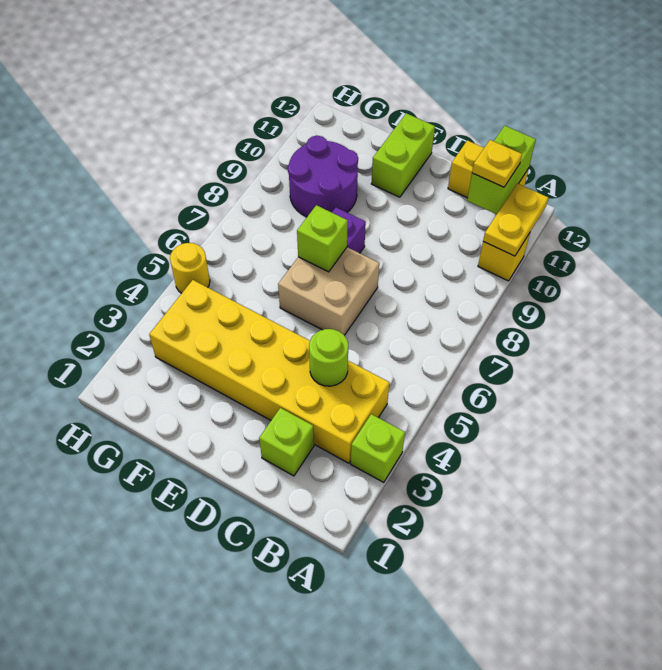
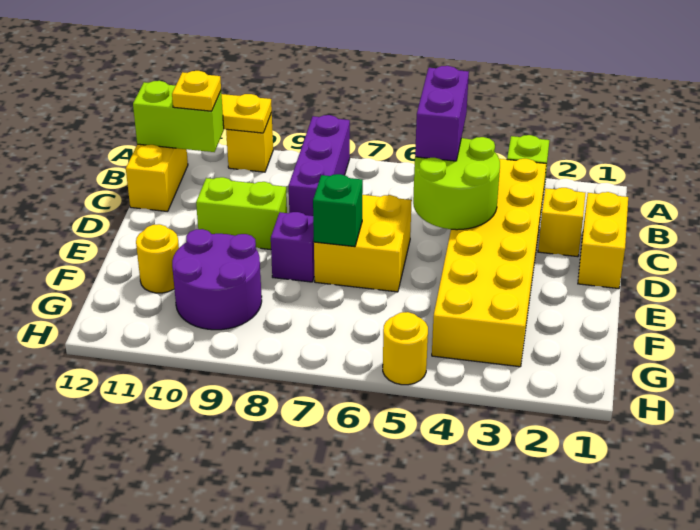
none -> purple brick A8:C8 level 1
none -> purple brick B5:C5 level 3
none -> yellow brick C1:D1 level 1
lime brick C2 level 1 -> yellow brick C2 level 1
lime round brick C4 level 2 -> lime round brick C4:D5 level 2
tan brick D6:E7 level 1 -> yellow brick D6:E7 level 1
lime brick E7 level 2 -> green brick E7 level 2
lime brick E11:E12 level 1 -> lime brick D9:D10 level 1
none -> yellow round brick F11 level 1

